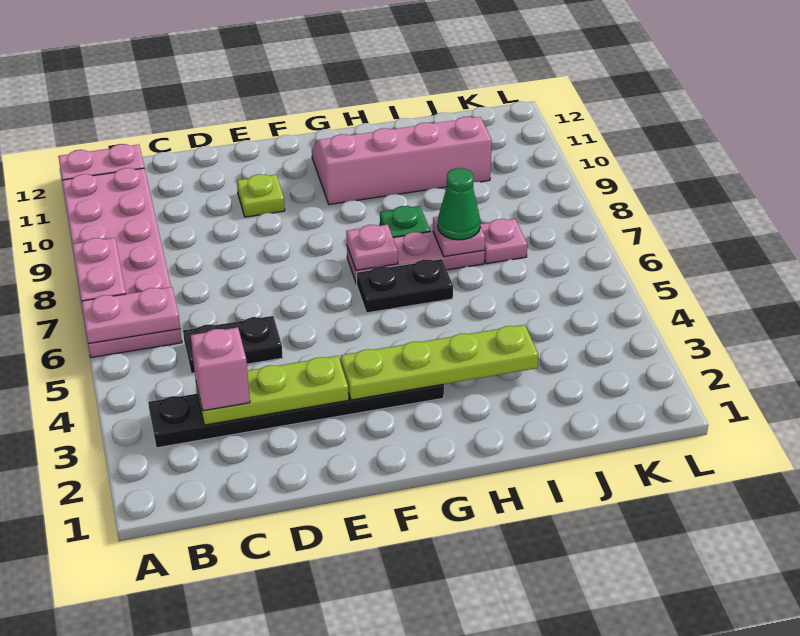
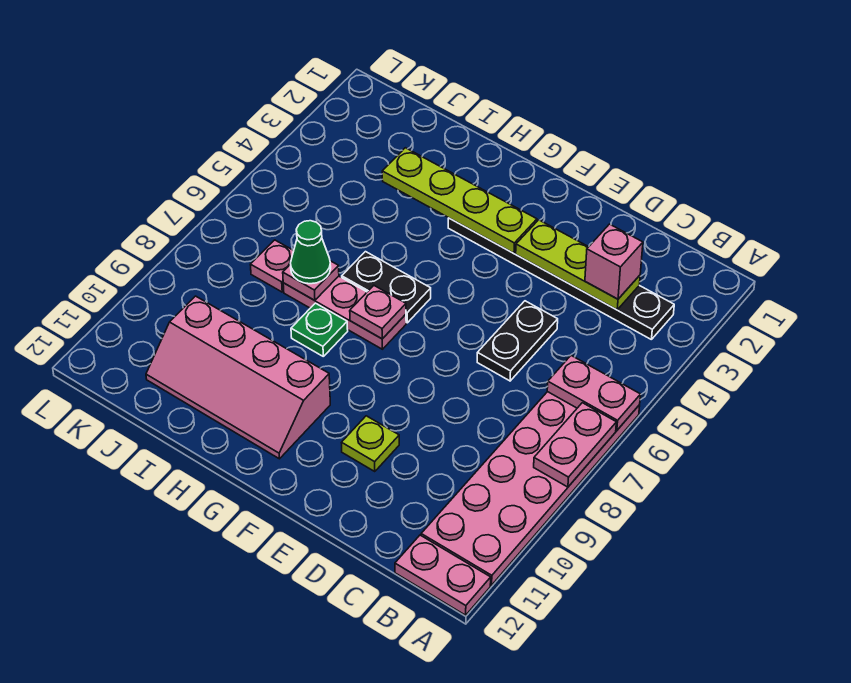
black plate C5:D5 level 1 -> black plate D5:D6 level 1

